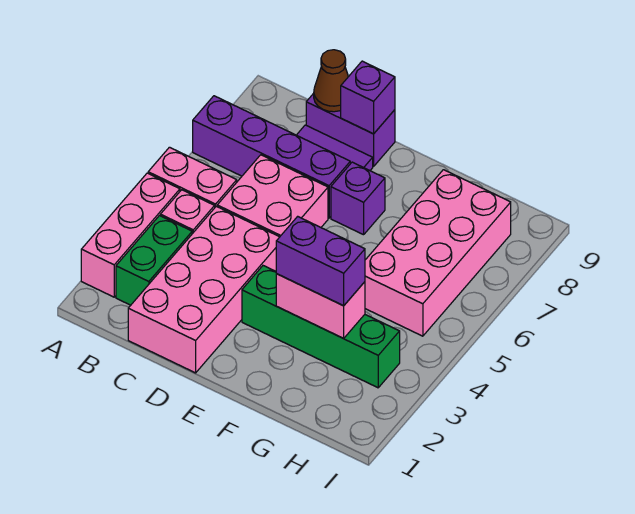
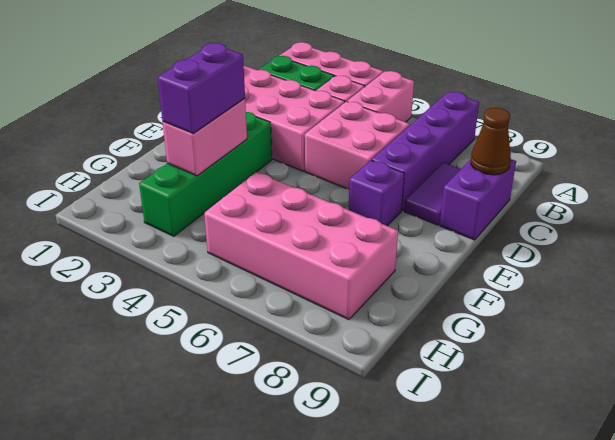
purple brick D9 level 2 -> none

